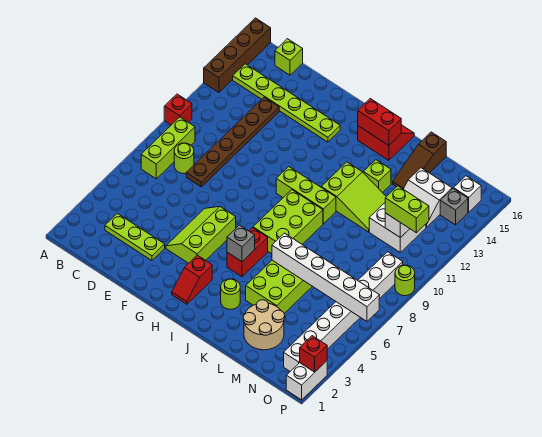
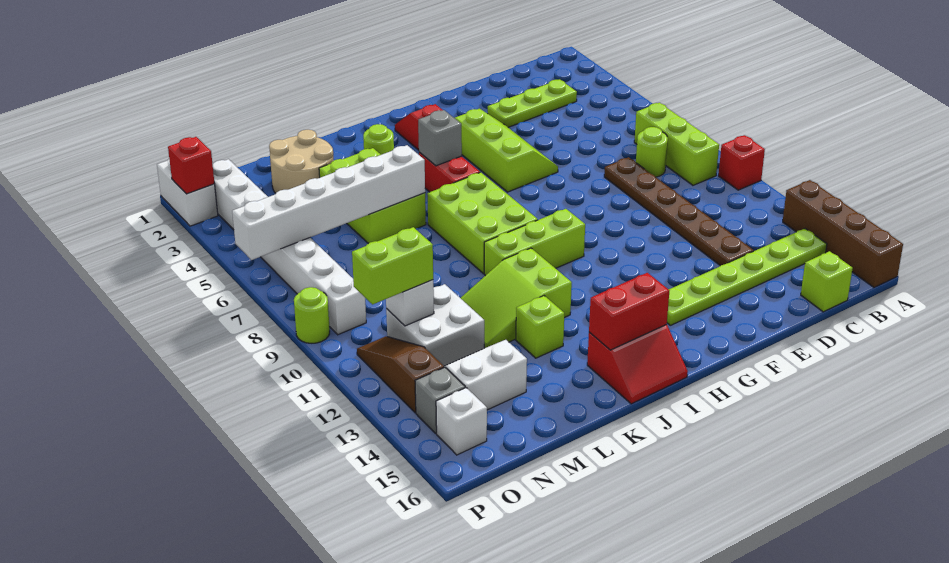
brown slope L14:L16 level 1 top 16 -> brown slope O11:O13 level 1 top 13

